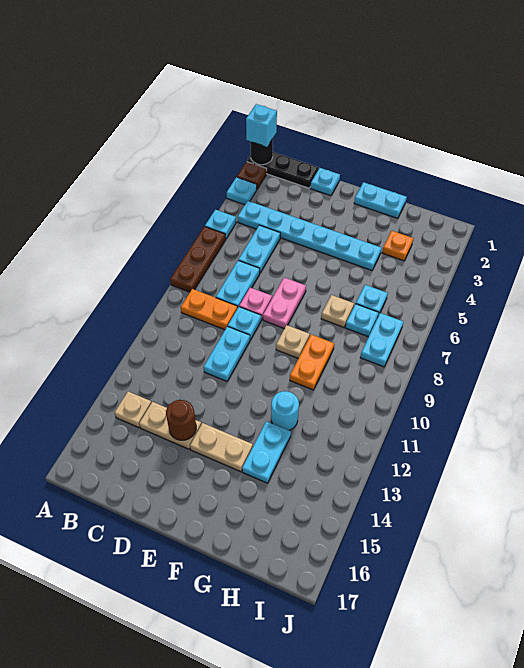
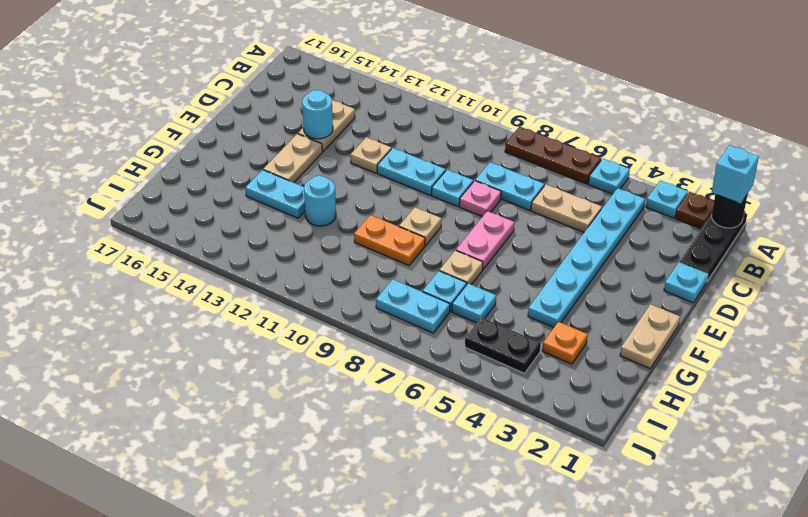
orange plate B9:C9 level 1 -> none
tan plate B14 level 1 -> tan plate D12 level 1
cyan plate C5:C6 level 1 -> tan plate C5:C6 level 1
brown round brick D14 level 2 -> cyan round brick D14 level 2
pink plate E7:E8 level 1 -> pink plate E7:F7 level 1
cyan plate F1:G1 level 1 -> tan plate F1:G1 level 1
none -> black plate I4:I5 level 1

